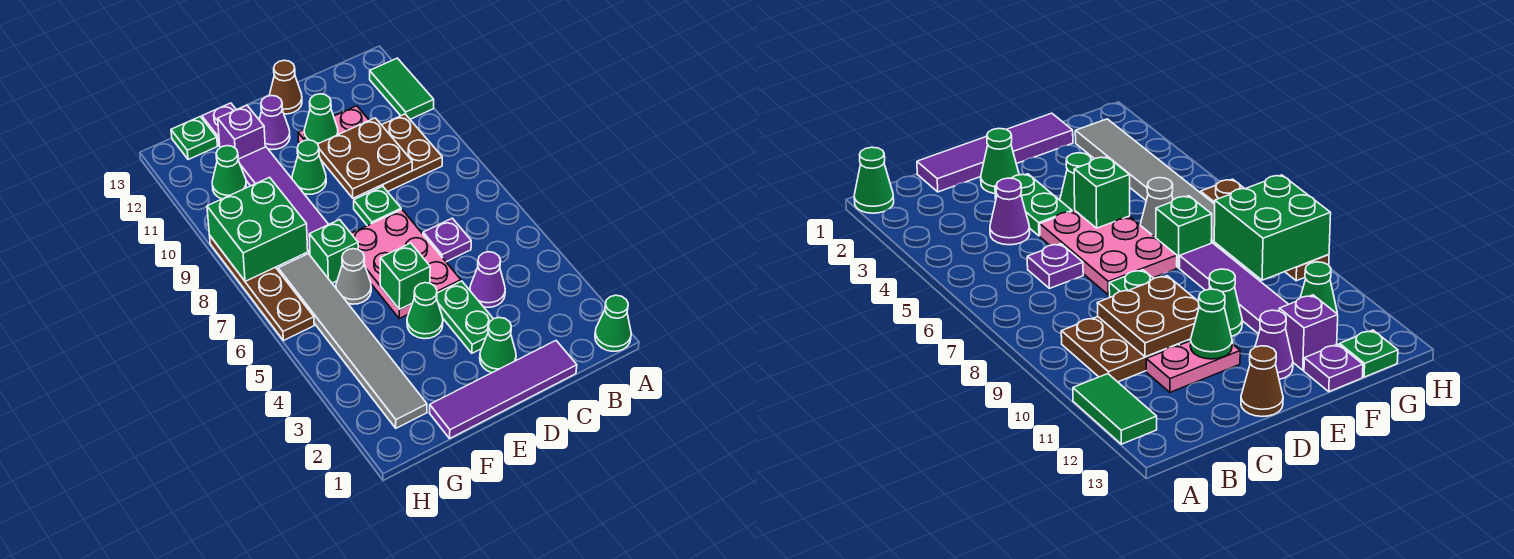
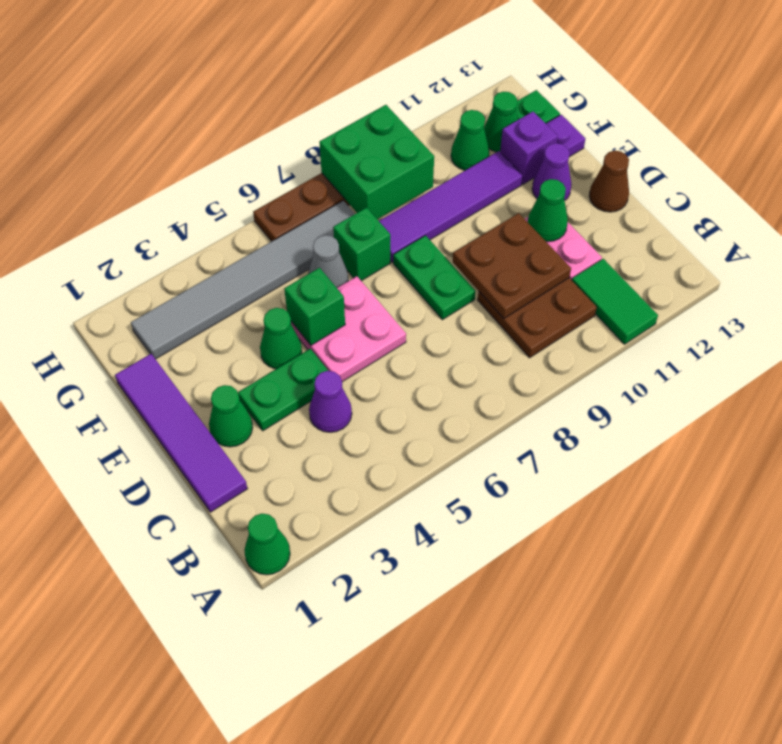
green tile A11:A12 level 1 -> green tile A11:B11 level 1
purple plate C6 level 1 -> none
pink plate D5:E7 level 1 -> pink plate D5:E6 level 1
green plate D8 level 1 -> green plate D8:E8 level 1
green cone E10 level 1 -> green cone G12 level 1

